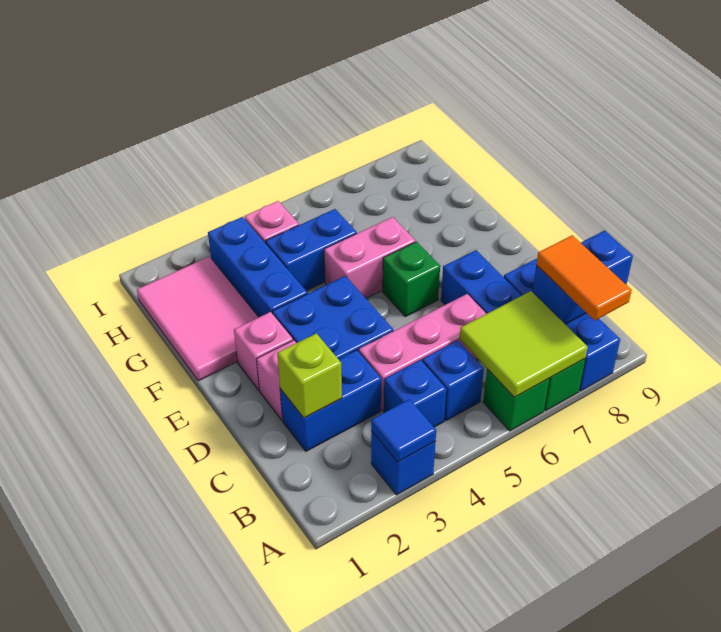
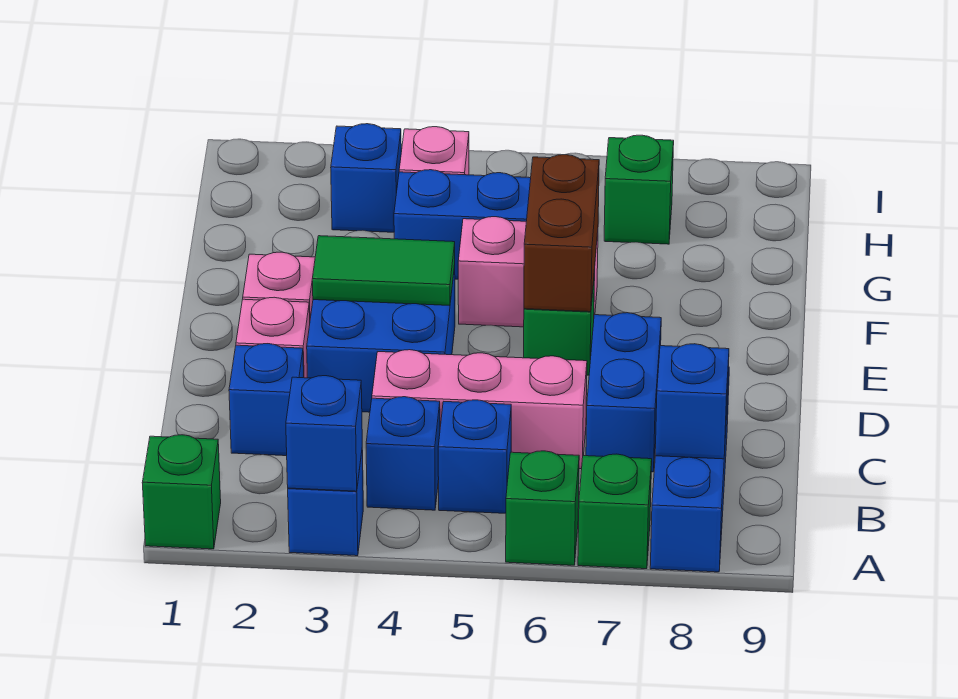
none -> green brick A1 level 1
blue tile A3 level 2 -> blue brick A3 level 2
lime tile A6:B7 level 2 -> none
orange tile A8:B8 level 3 -> none
blue brick B8:B9 level 2 -> blue brick B8 level 2
blue brick C2:C3 level 1 -> blue brick C2 level 1
lime brick C2 level 2 -> none
none -> green tile E3:E4 level 2
none -> brown brick E6:F6 level 2
pink tile F1:H2 level 1 -> none
blue brick F3:H3 level 1 -> blue brick H3 level 1
none -> green brick H7 level 1

